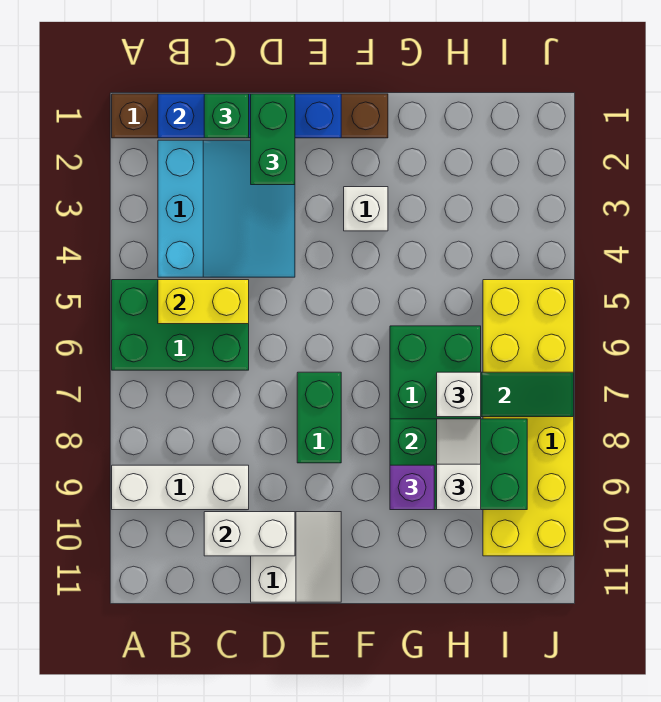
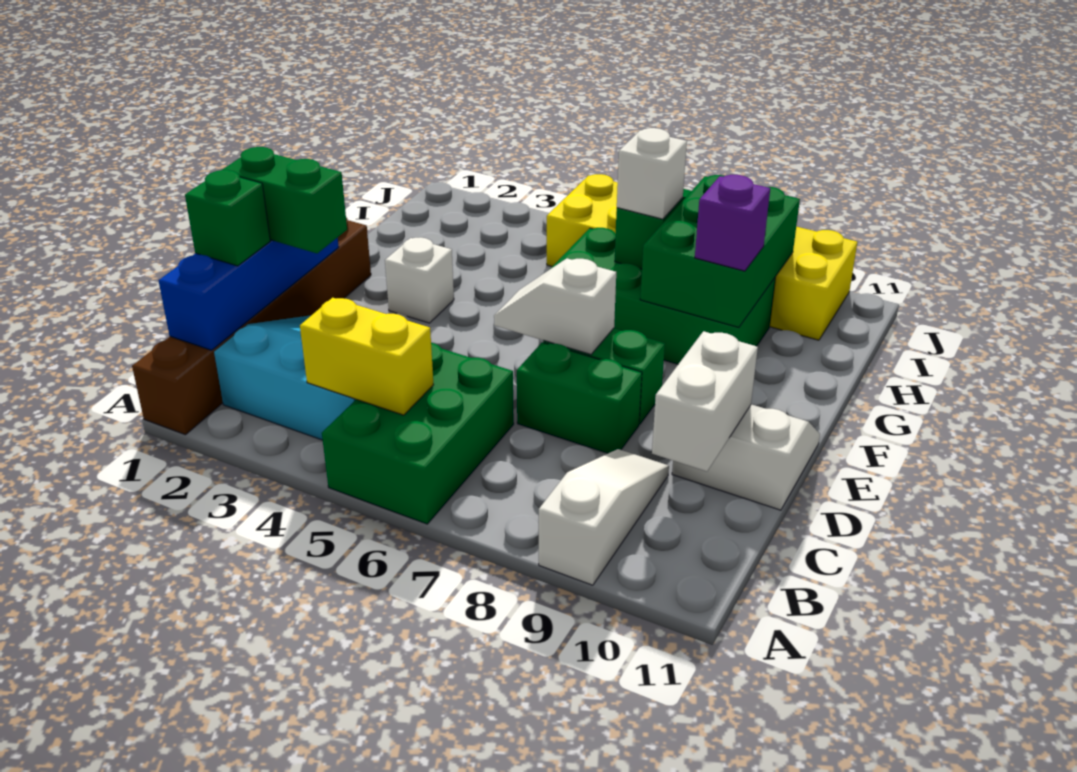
white brick A9:C9 level 1 -> white slope A9:C9 level 1 top A
yellow brick B5:C5 level 2 -> yellow brick B4:B5 level 2
none -> green brick D7:D8 level 1
white slope H8:H9 level 3 top 9 -> white slope E6:E7 level 2 top 7

